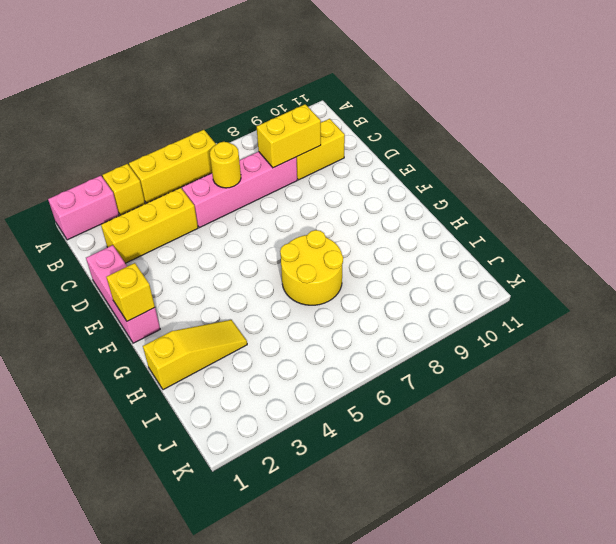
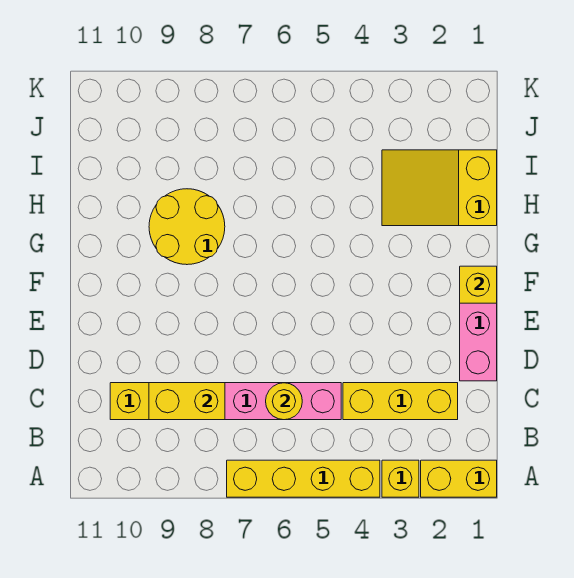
pink brick A1:A2 level 1 -> yellow brick A1:A2 level 1
yellow brick A4:A6 level 1 -> yellow brick A4:A7 level 1
yellow round brick G6:H7 level 1 -> yellow round brick G8:H9 level 1
yellow slope H1:H3 level 1 top 1 -> yellow slope H1:I3 level 1 top 1

